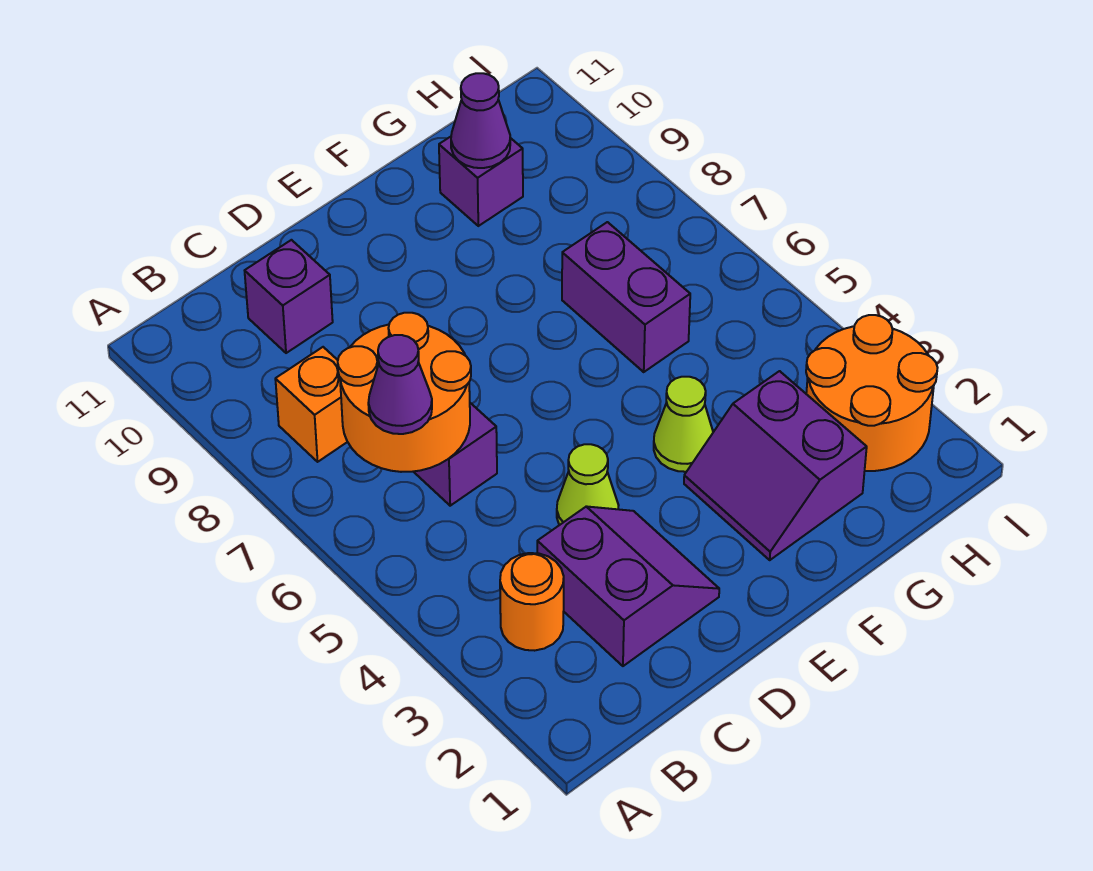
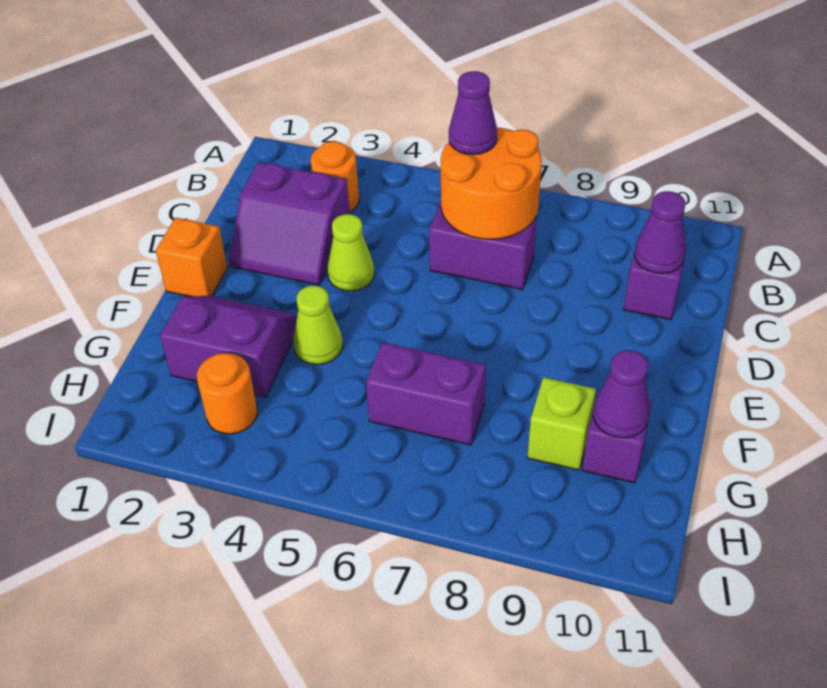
orange brick B8 level 1 -> orange brick E1 level 1
none -> purple cone C10 level 2
none -> lime brick G9 level 1
orange round brick H2:I3 level 1 -> orange round brick H3 level 1

